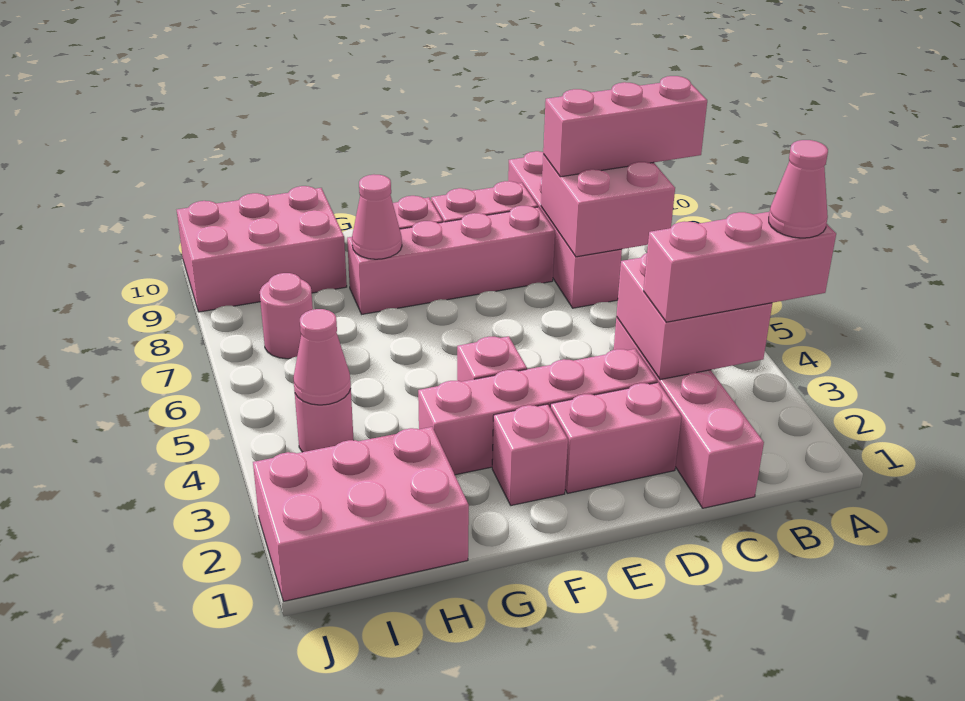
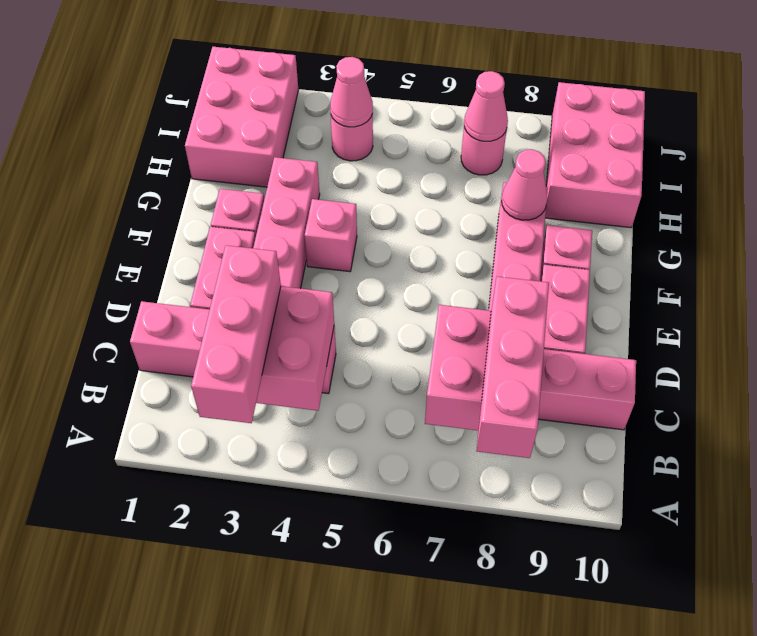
pink cone A3 level 4 -> pink cone I7 level 2

